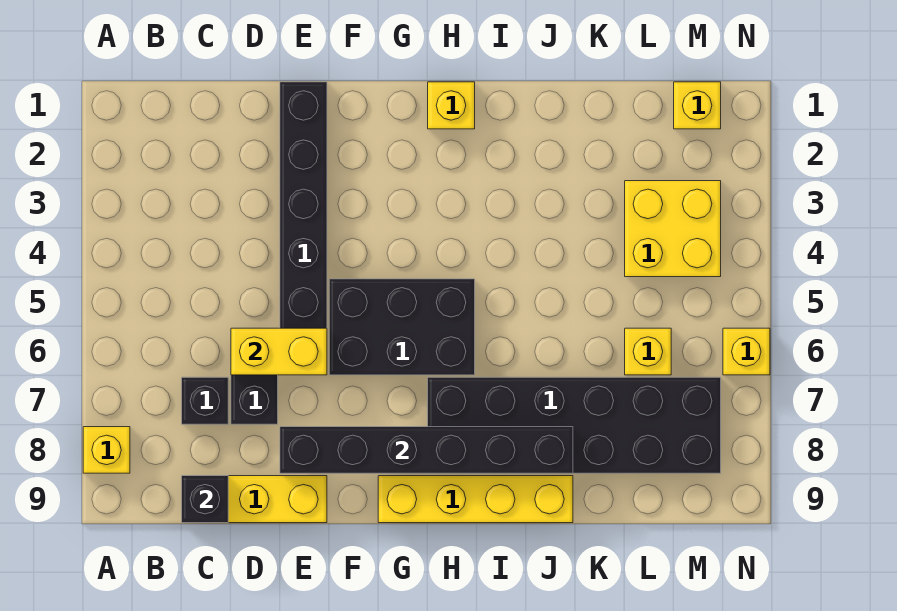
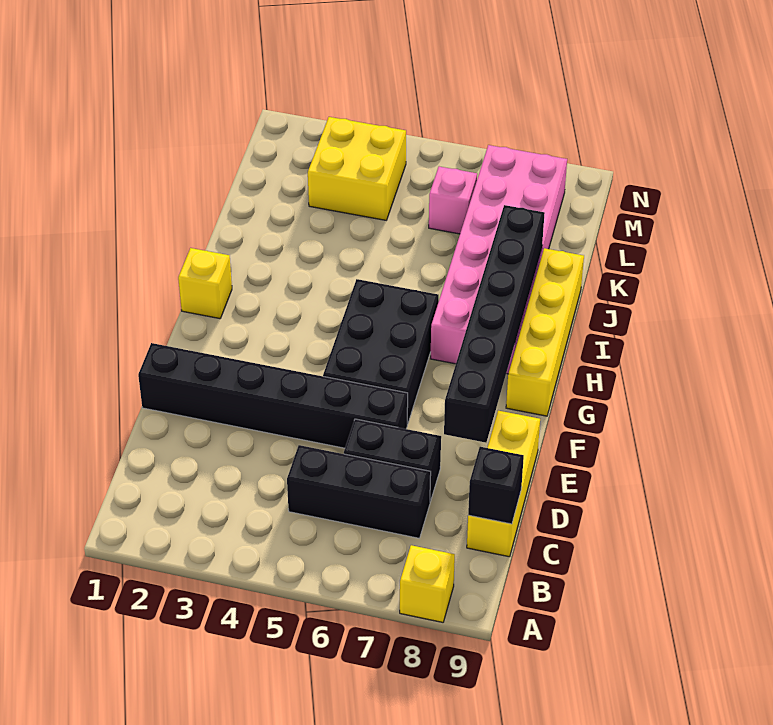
black brick C7 level 1 -> black brick C5:C7 level 1
yellow brick D6:E6 level 2 -> none
black brick H7:M8 level 1 -> pink brick H7:M8 level 1
yellow brick L6 level 1 -> pink brick L6 level 1
yellow brick M1 level 1 -> none
yellow brick N6 level 1 -> none

